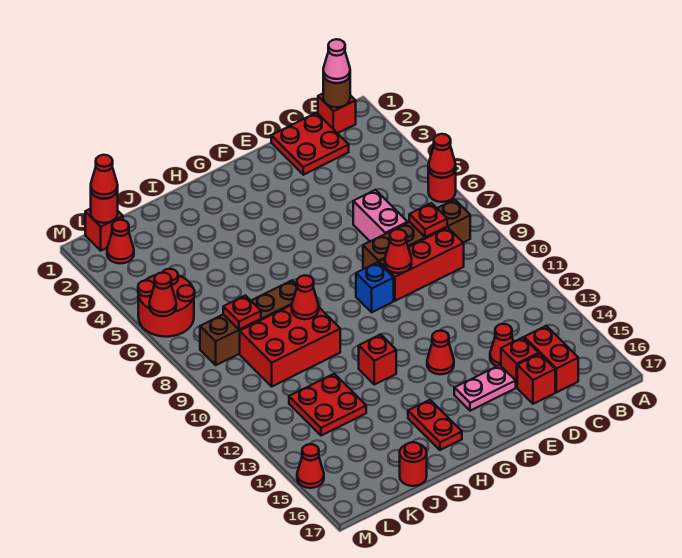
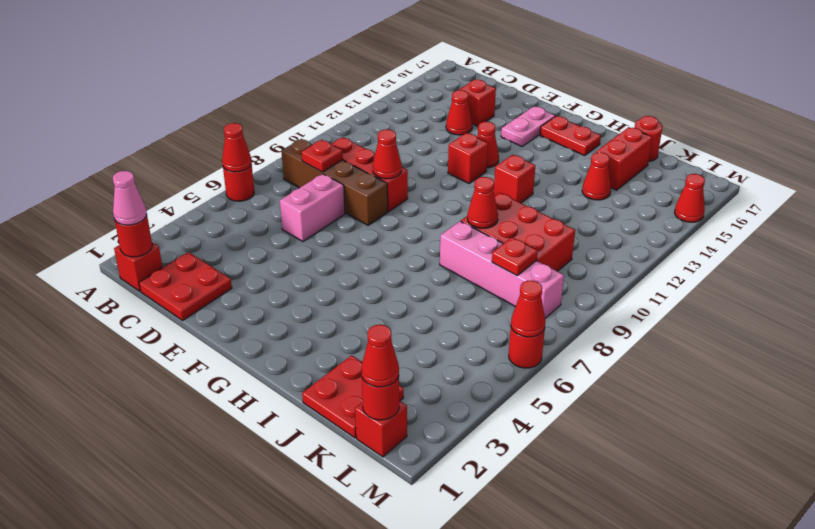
brown round brick B1 level 2 -> red round brick B1 level 2
red brick C15:C16 level 1 -> red brick J15:J16 level 1
red brick D16 level 1 -> red brick F12 level 1
pink plate E15:F15 level 1 -> pink plate F15:F16 level 1
blue brick F9 level 1 -> none
red plate H15:H16 level 1 -> red plate G16:H16 level 1
brown brick I8:L8 level 1 -> pink brick I8:L8 level 1
red plate J12:K13 level 1 -> red plate J1:K2 level 1
red cone L2 level 1 -> red cone J14 level 1
red round brick L5:M6 level 1 -> red round brick M6 level 1

